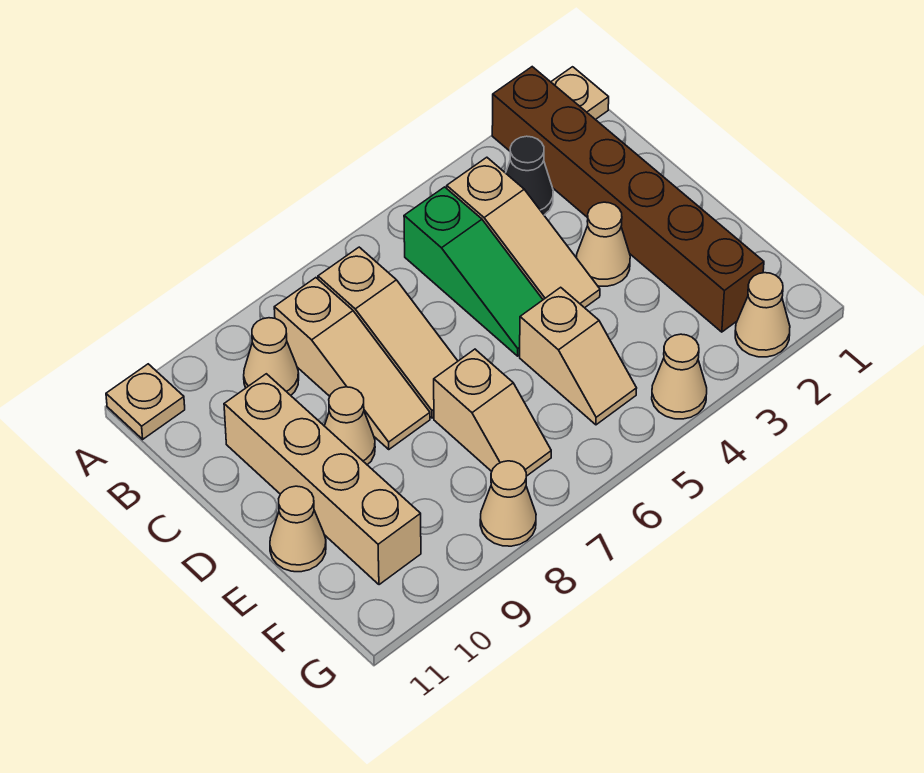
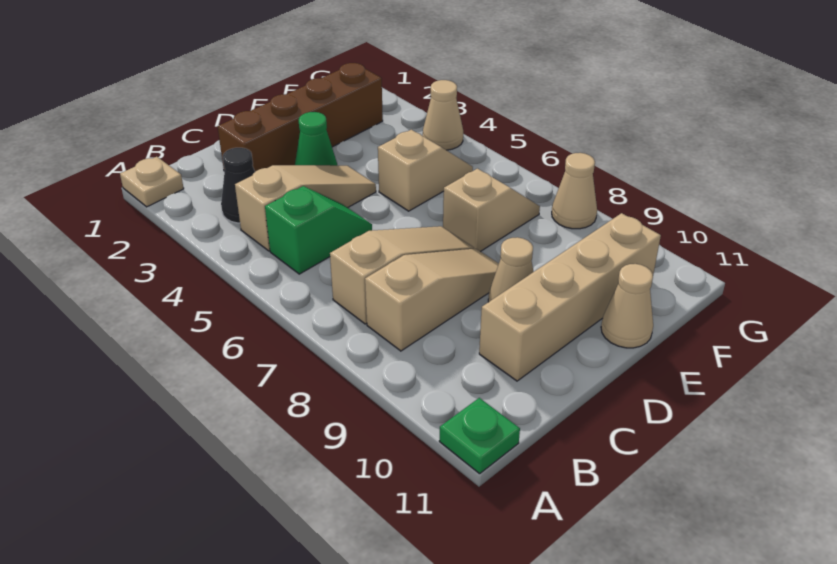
brown brick A2:F2 level 1 -> brown brick C2:F2 level 1
tan plate A11 level 1 -> green plate A11 level 1
green slope B5:D5 level 1 top B -> green slope B5:C5 level 1 top B
tan cone B9 level 1 -> none
tan cone D3 level 1 -> green cone D3 level 1
tan cone G2 level 1 -> none

